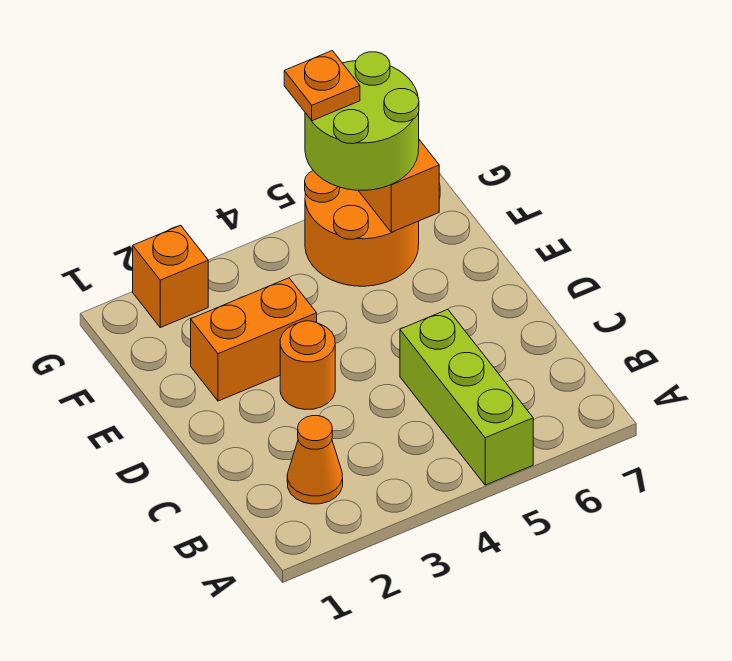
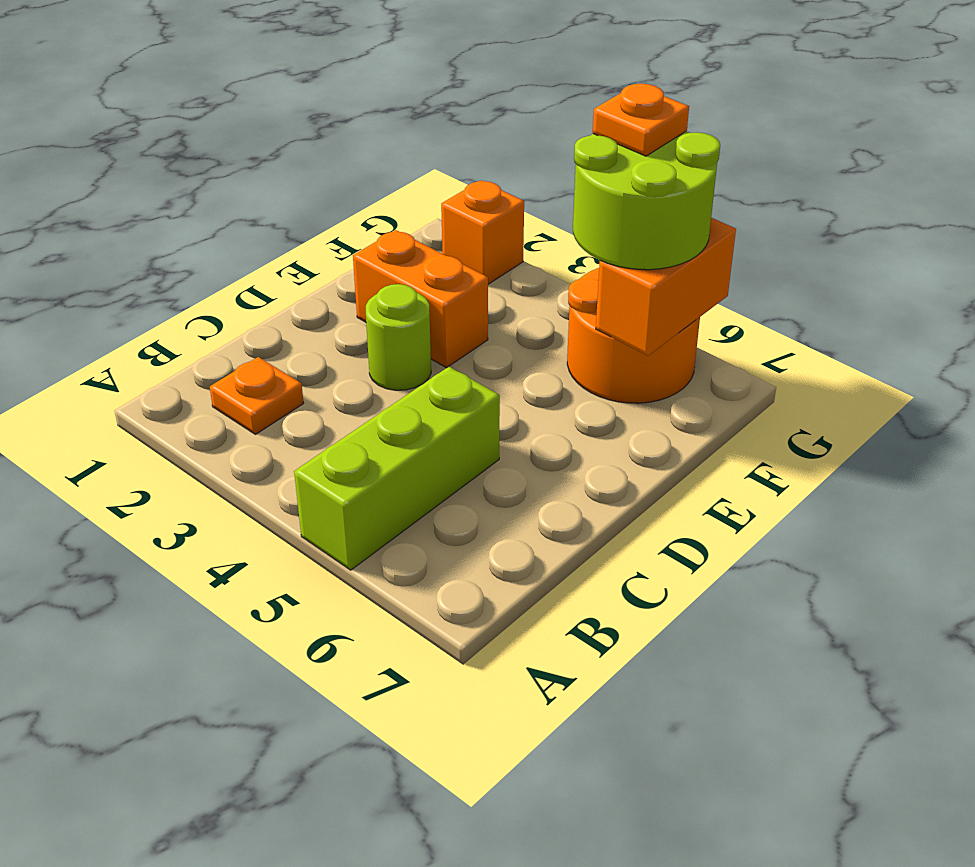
orange cone B2 level 1 -> orange plate B2 level 1
orange round brick D3 level 1 -> lime round brick D3 level 1

